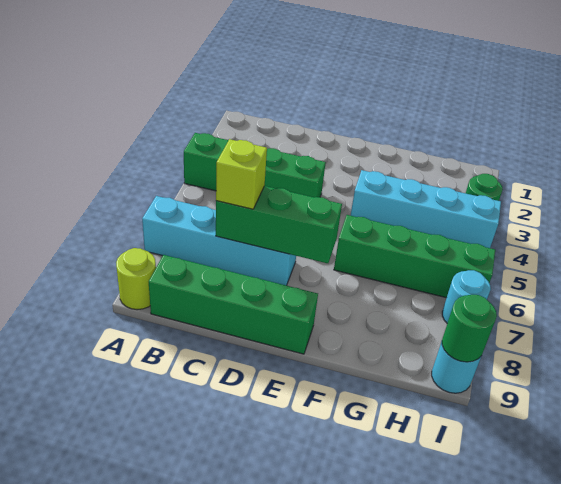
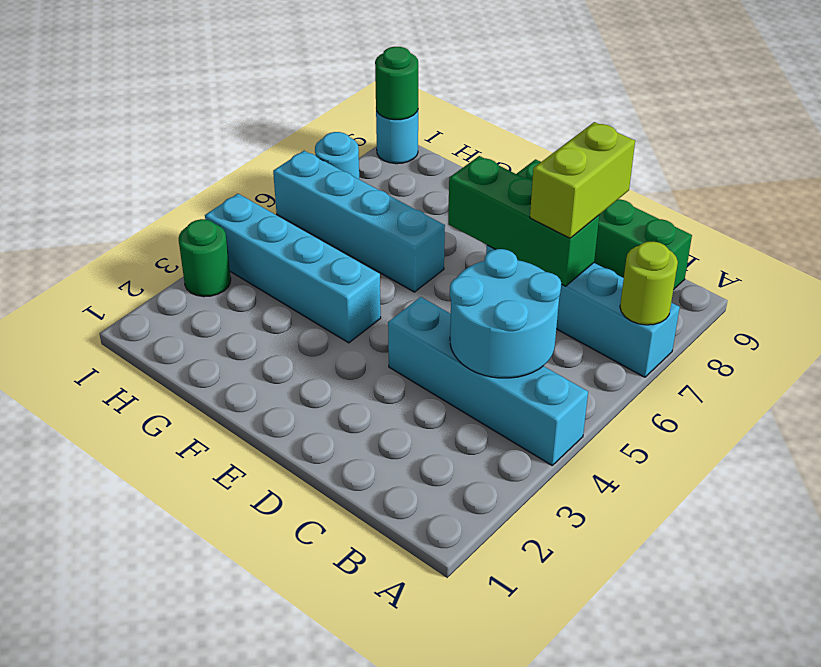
green brick A4:D4 level 1 -> cyan brick A4:D4 level 1
lime round brick A9 level 1 -> lime round brick A7 level 2
none -> cyan round brick B4:C5 level 2
lime brick C7 level 3 -> lime brick C7:C8 level 3
green brick F6:I6 level 1 -> cyan brick F6:I6 level 1

